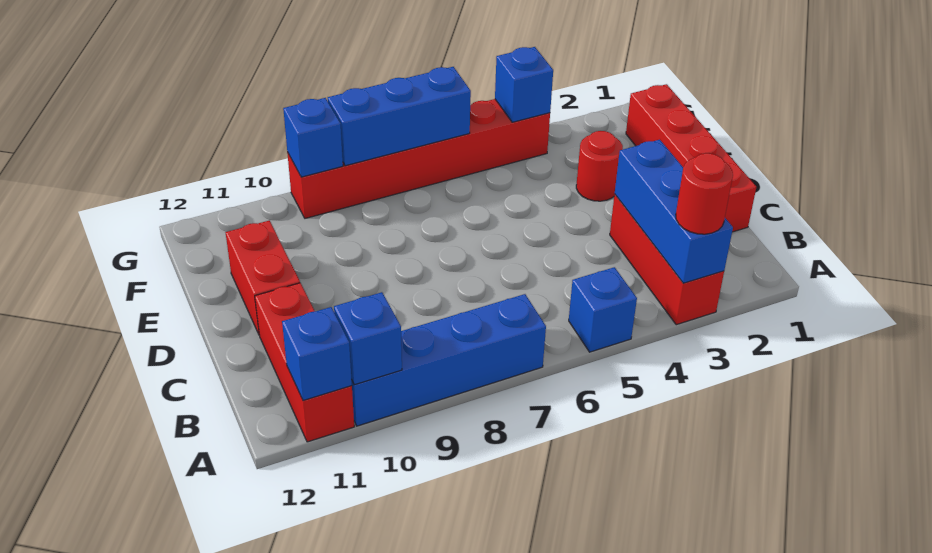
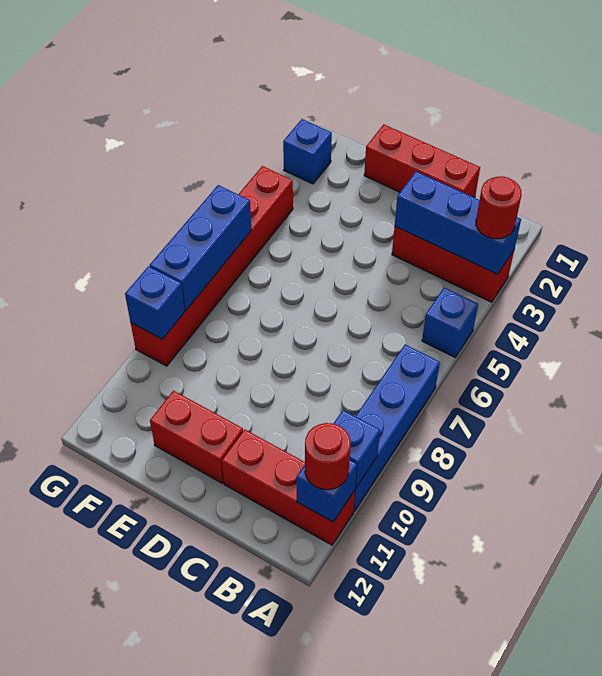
red brick C1:F1 level 1 -> red brick C1:E1 level 1
red round brick E3 level 1 -> red round brick A11 level 3
blue brick G4 level 2 -> blue brick G2 level 1

